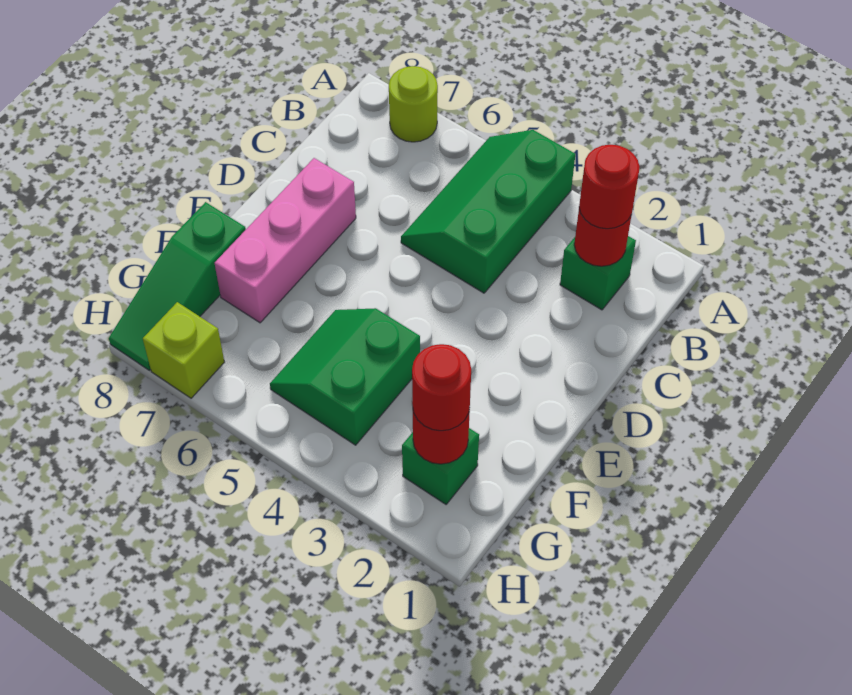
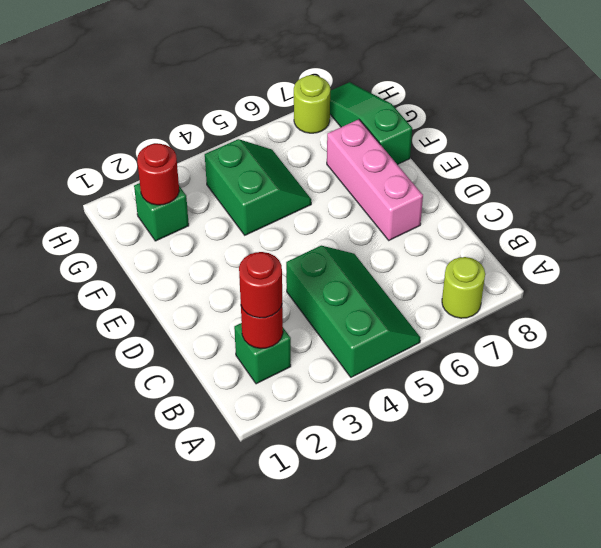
red round brick G2 level 3 -> none
lime brick H7 level 1 -> lime round brick H7 level 1

